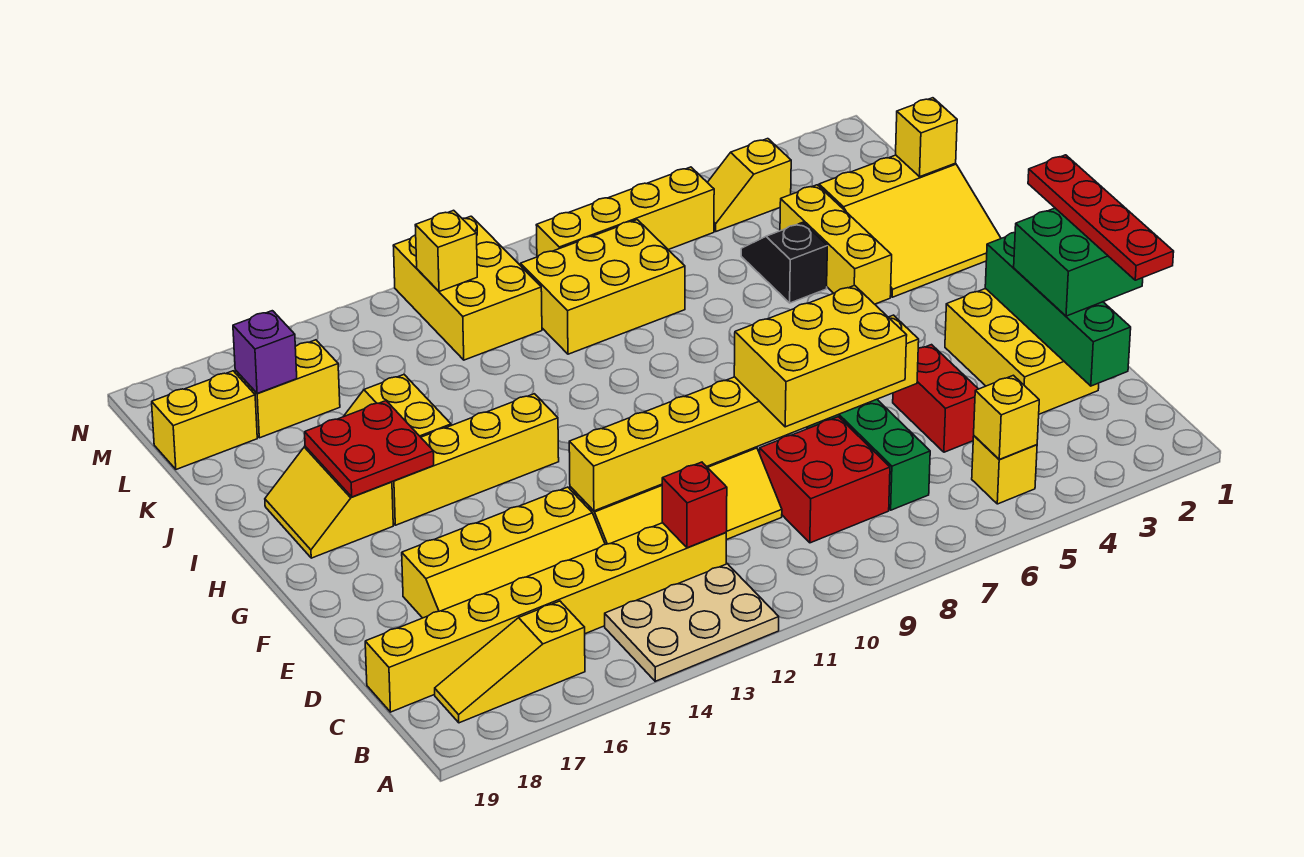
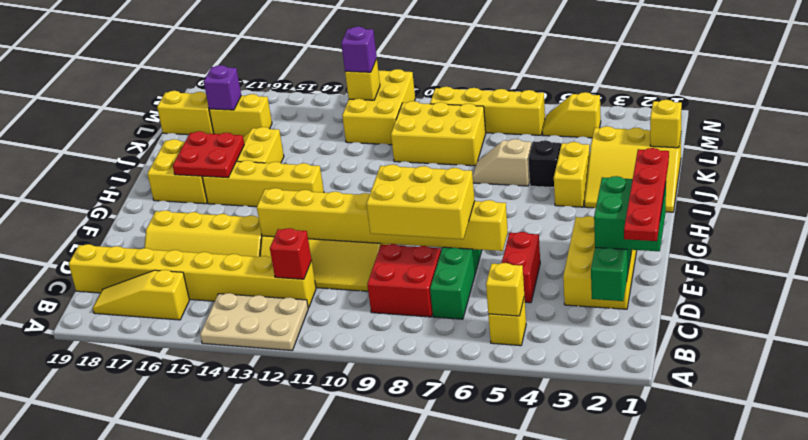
yellow slope H17:I18 level 1 top 17 -> yellow brick H17:I18 level 1
yellow brick I4:K4 level 1 -> yellow brick I4:J4 level 1
none -> tan slope J6:J7 level 1 top 6
none -> purple brick M12 level 3

